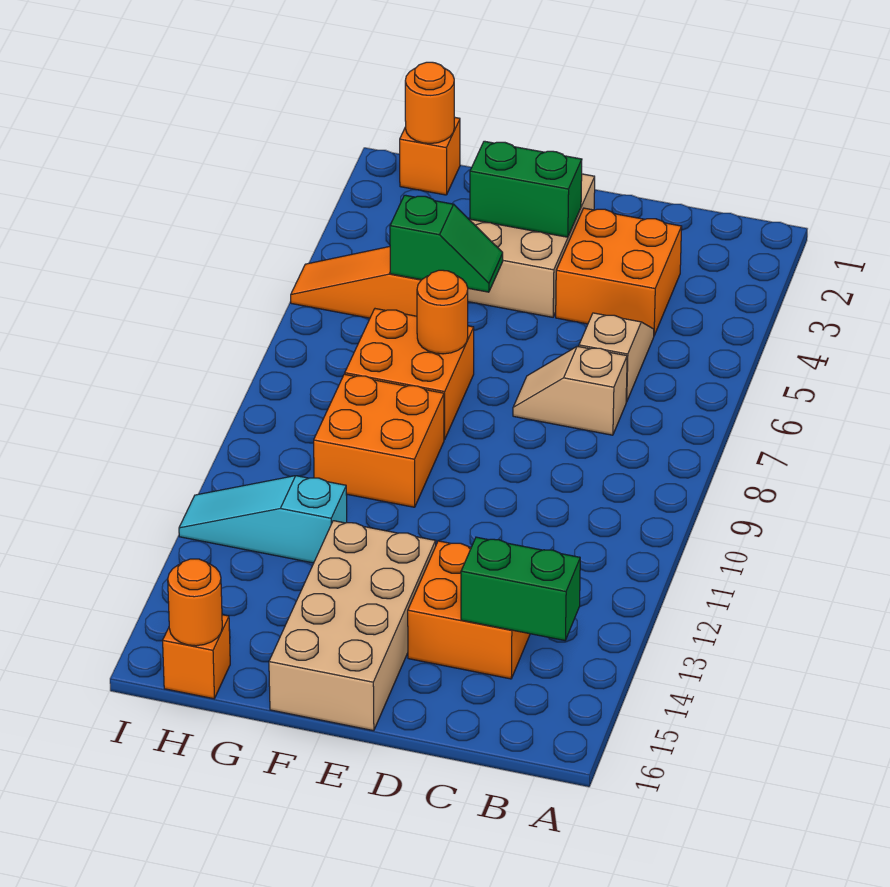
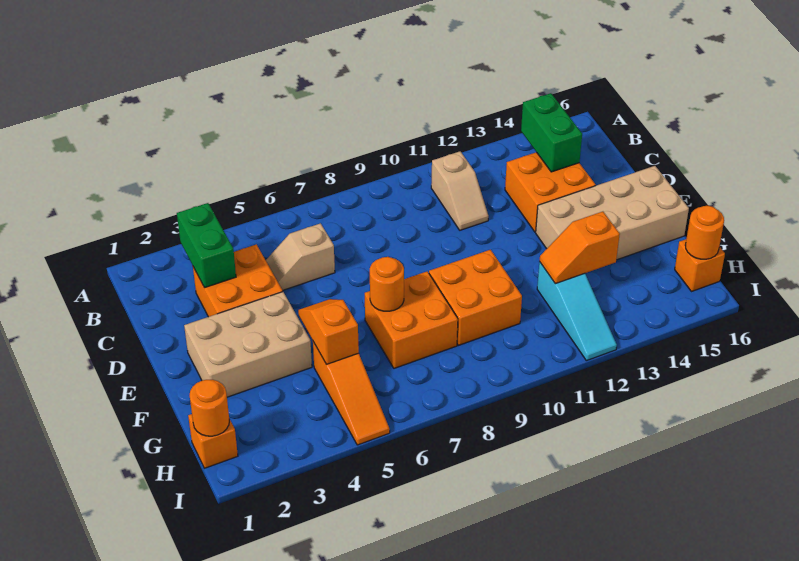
tan slope C7:D7 level 1 top C -> tan slope B11:C11 level 1 top B
green brick E3:F3 level 2 -> green brick B3:C3 level 2
green slope F5:G5 level 2 top G -> orange slope F5:G5 level 2 top G
none -> orange slope G12:G13 level 2 top 13

